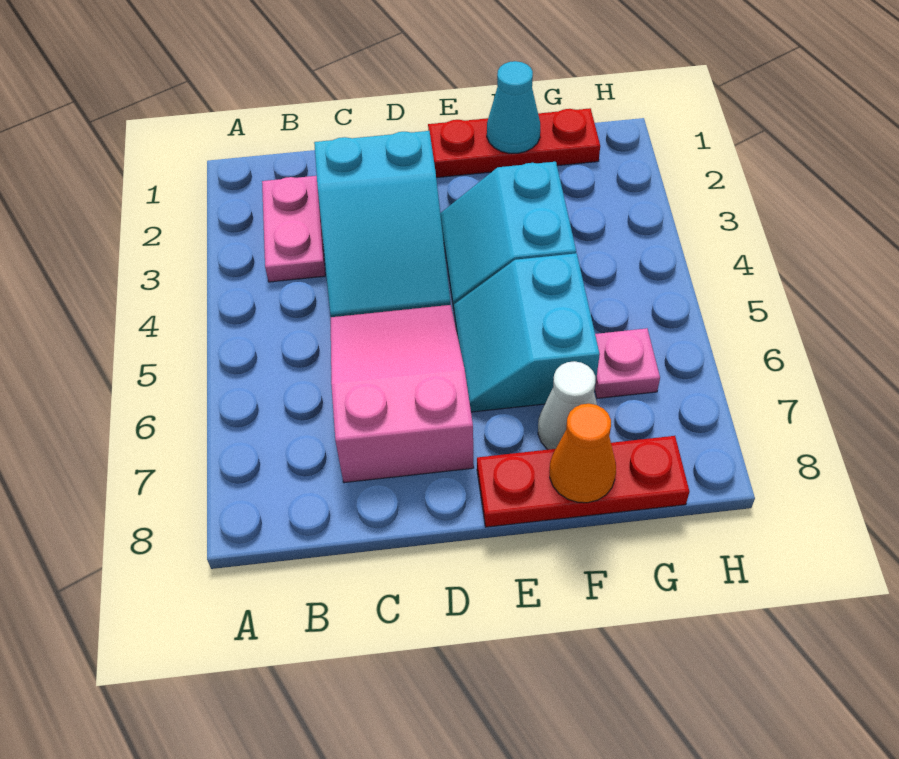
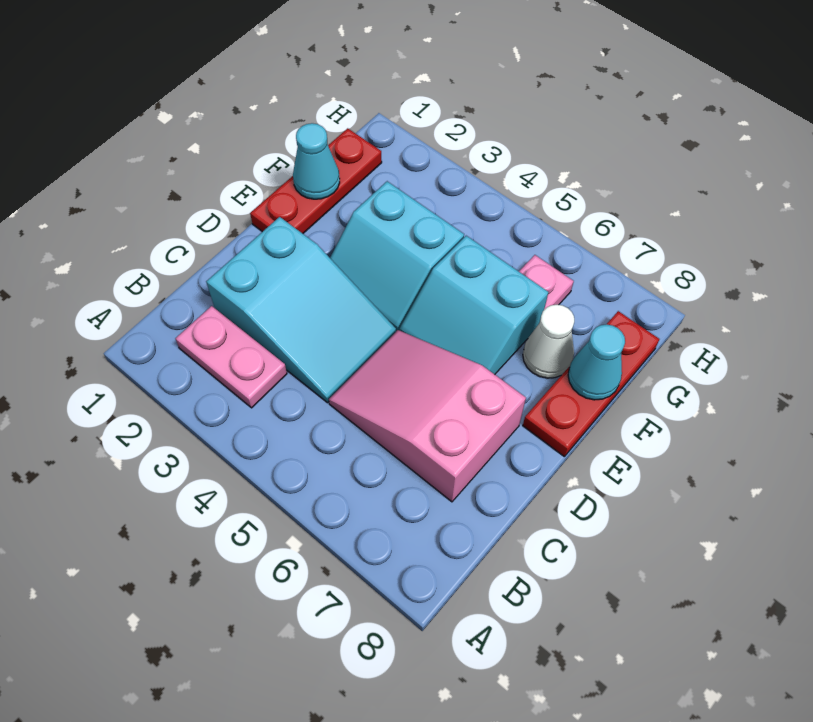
orange cone F8 level 2 -> cyan cone F8 level 2

